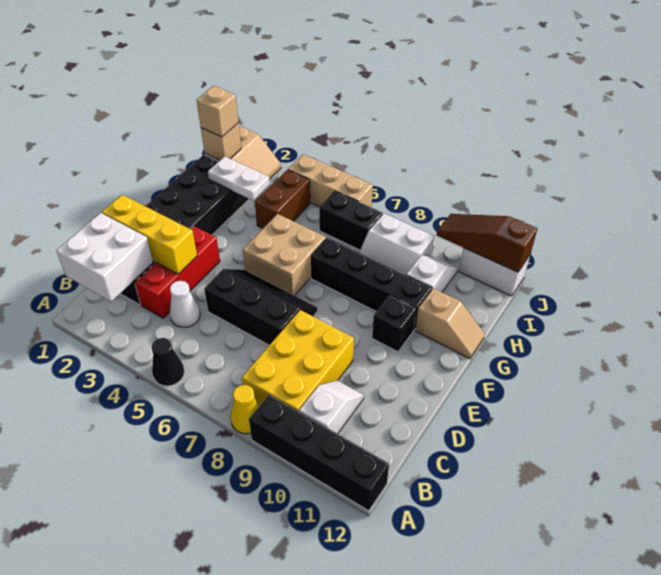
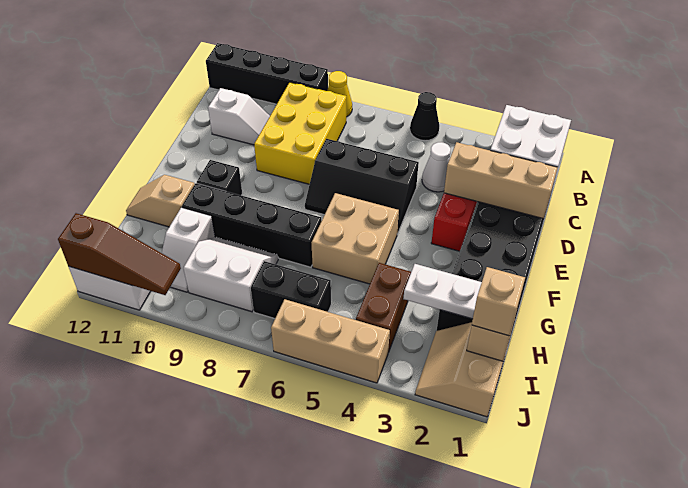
white slope B10:C10 level 1 top B -> white slope C10:C11 level 1 top 11
yellow brick D1:D3 level 2 -> tan brick D1:D3 level 2

